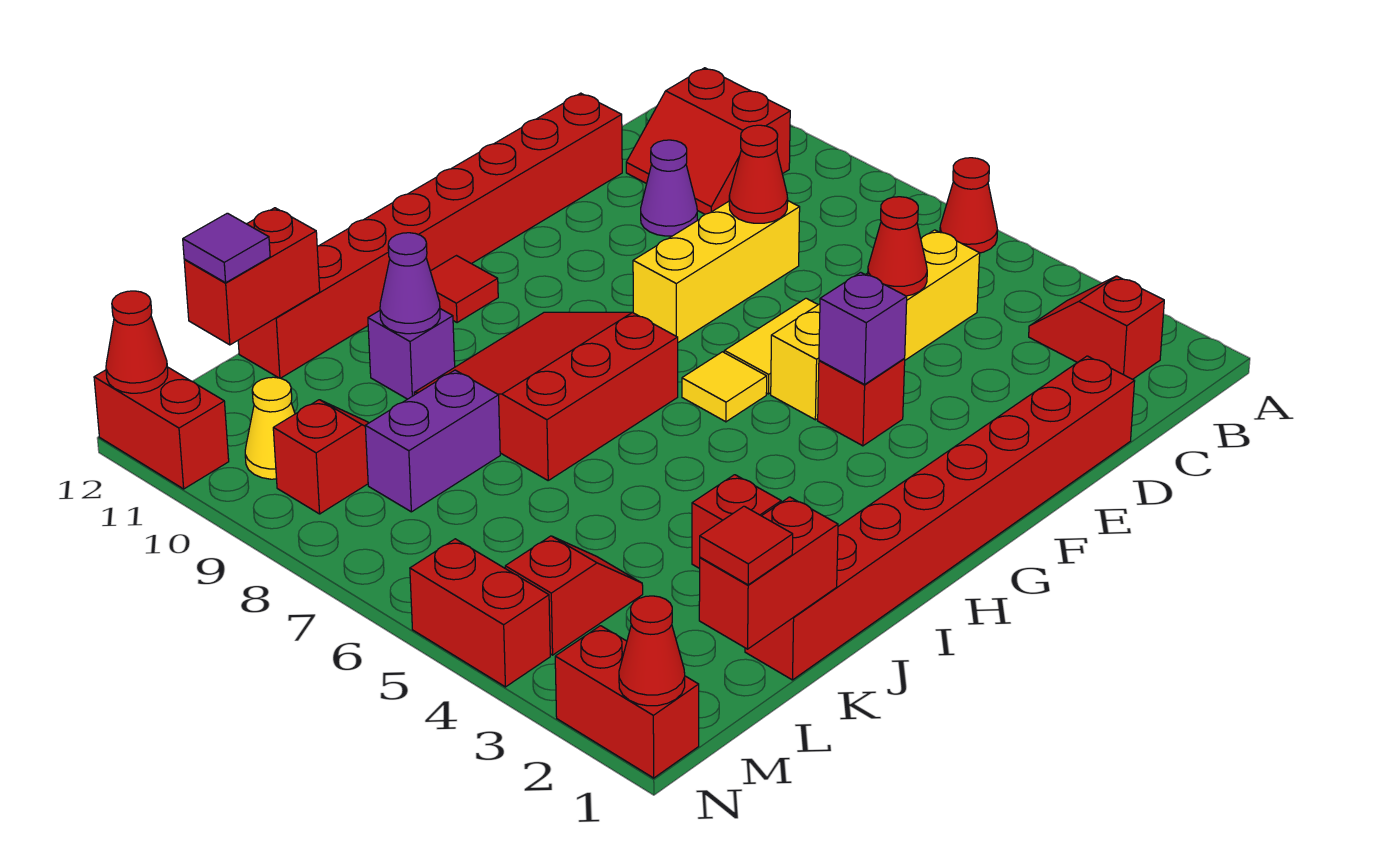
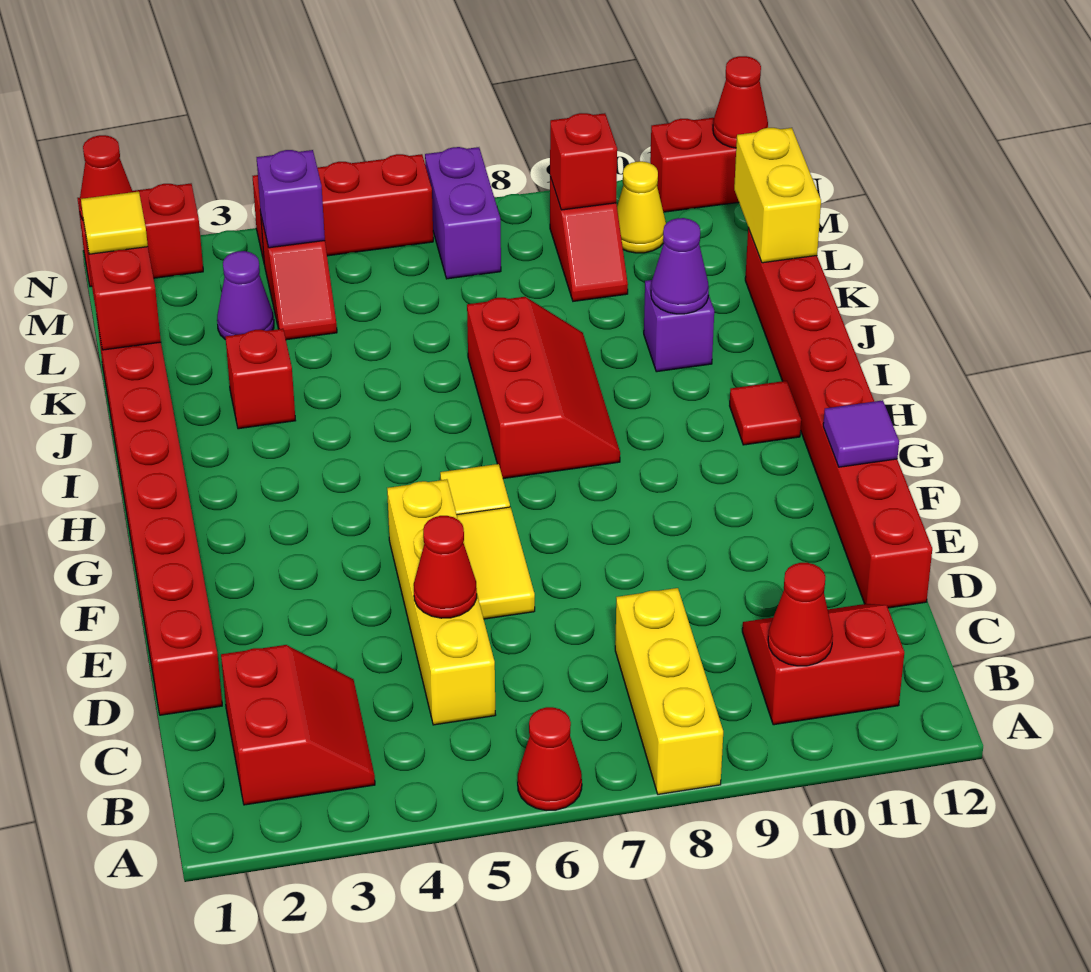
red slope B2:B3 level 1 top 2 -> red slope B2:C3 level 1 top 2
yellow brick D8:F8 level 1 -> yellow brick A8:C8 level 1
red cone D8 level 2 -> red cone B10 level 2
purple cone D10 level 1 -> purple cone L3 level 1
red brick F4 level 1 -> red brick M9 level 2
purple brick F4 level 2 -> purple brick M4 level 2
red slope H7:J9 level 1 top 7 -> red slope H7:J8 level 1 top 7
purple brick K8:L8 level 1 -> purple brick M7:N7 level 1
red brick K12:L12 level 2 -> yellow brick K12:L12 level 2
red tile L1 level 3 -> yellow tile L1 level 3
purple tile L12 level 3 -> purple tile F12 level 2
red brick N4:N5 level 1 -> red brick N4:N6 level 1

